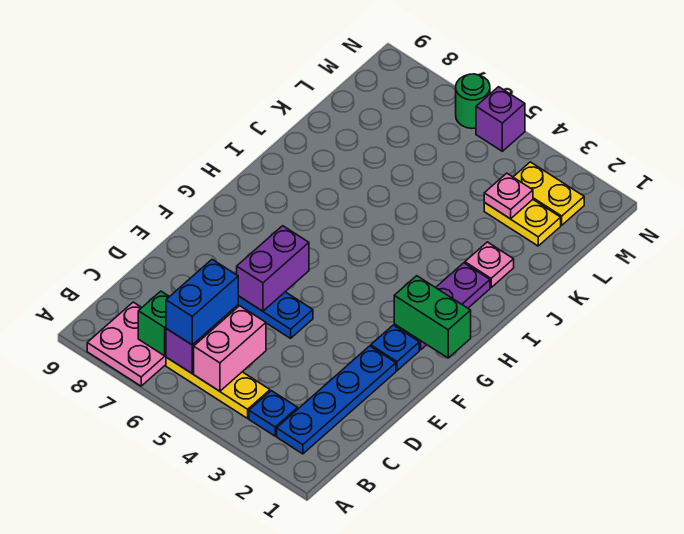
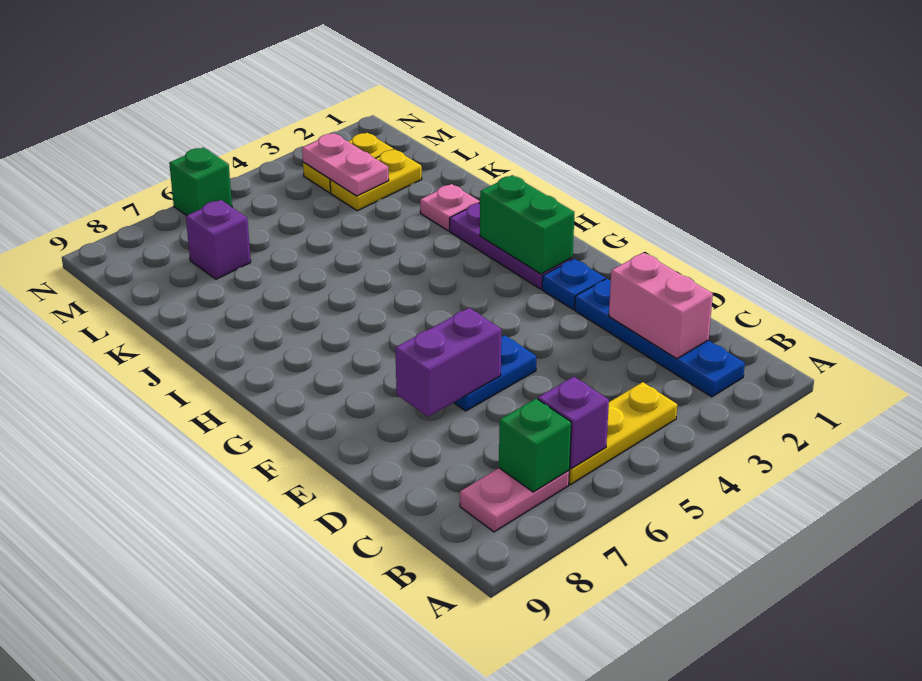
pink plate A7:B8 level 1 -> pink plate B7:B8 level 1
blue plate B3 level 1 -> none
pink brick B5:C5 level 2 -> pink brick C2:D2 level 2
blue brick B6:C6 level 3 -> none
purple brick E6:F6 level 2 -> purple brick E6:E7 level 2
green brick G1:G2 level 2 -> green brick G2:H2 level 2
pink plate L3 level 2 -> pink plate L3:M3 level 2
purple brick N5 level 1 -> purple brick L7 level 1
green round brick N6 level 1 -> green brick N6 level 1

